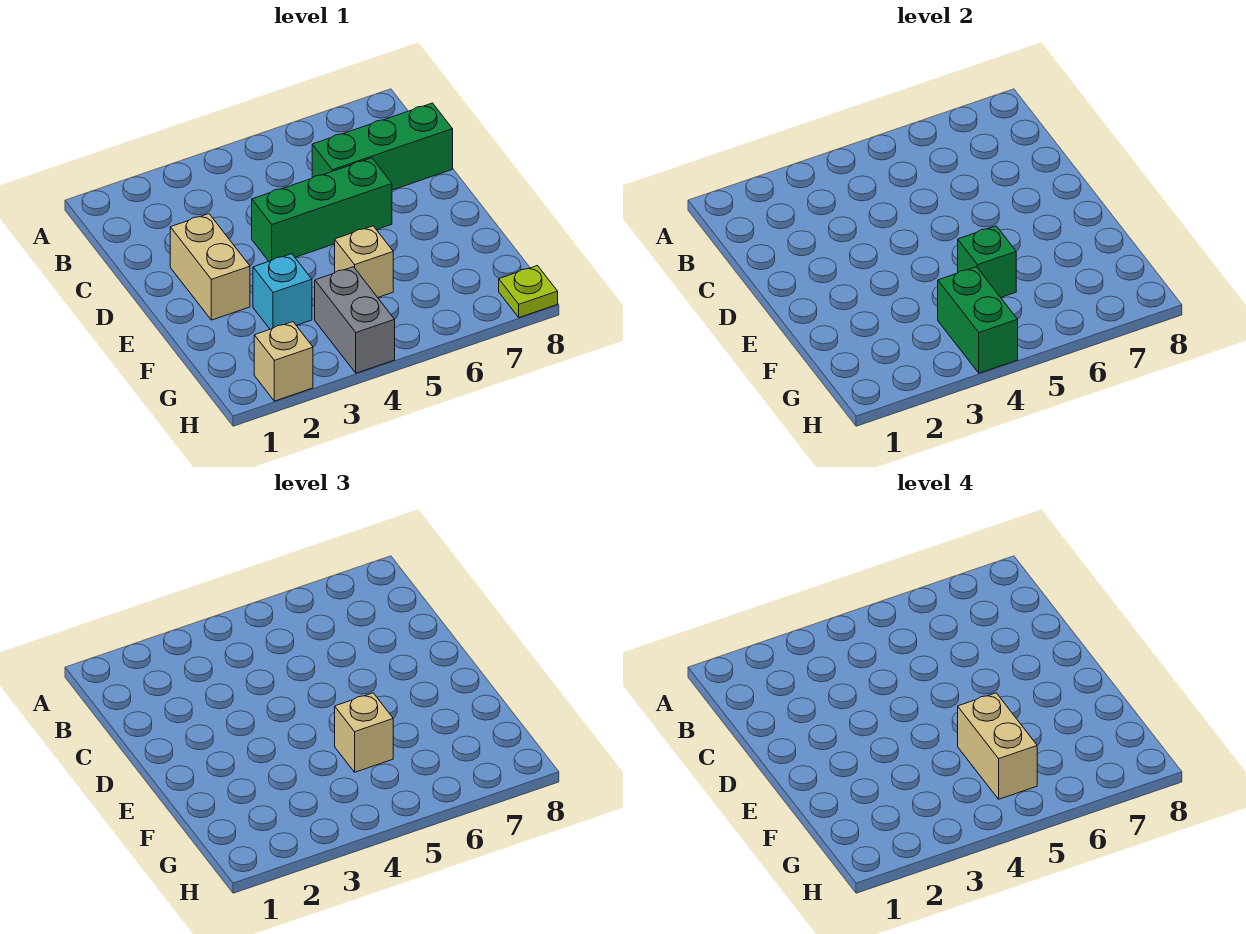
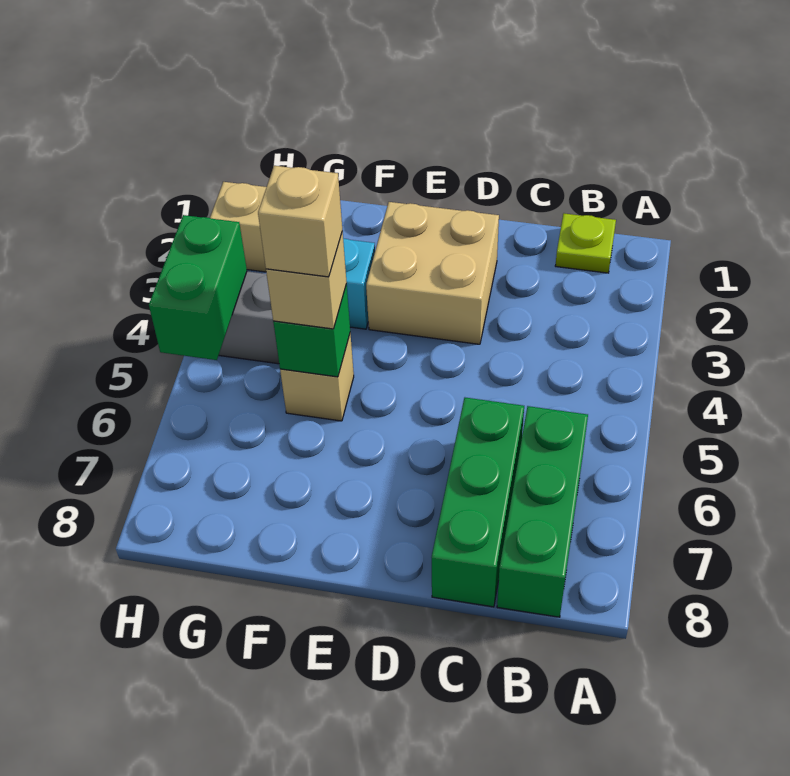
tan brick D2:E2 level 1 -> tan brick D2:E3 level 1
green brick D4:D6 level 1 -> green brick B6:B8 level 1
tan brick F5:G5 level 4 -> tan brick F5 level 4
green brick G4:H4 level 2 -> green brick H4:H5 level 2
lime plate H8 level 1 -> lime plate B1 level 1

